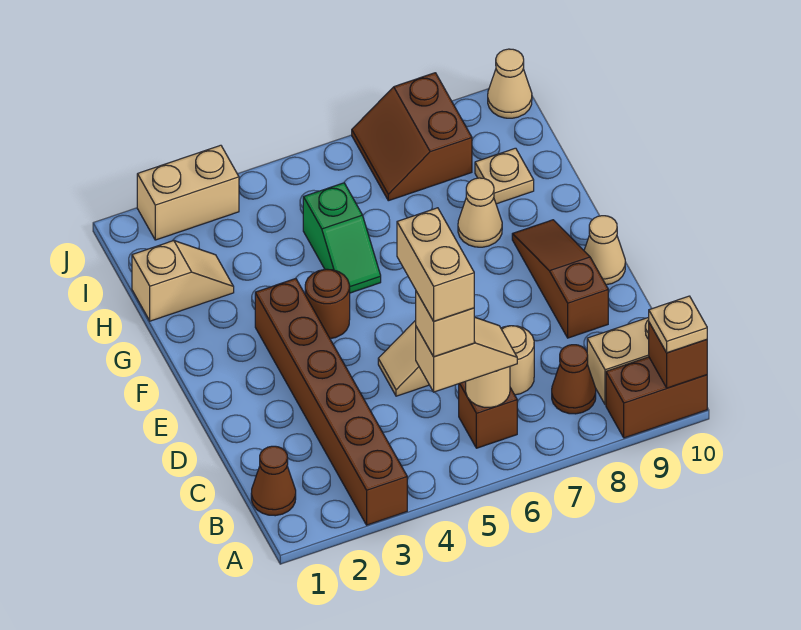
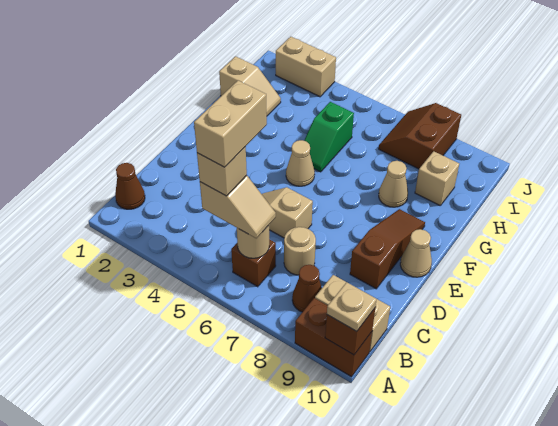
brown brick A3:F3 level 1 -> none
brown round brick F4 level 1 -> none
tan plate H9 level 1 -> tan brick H9 level 1
tan cone J10 level 1 -> tan cone F5 level 1

